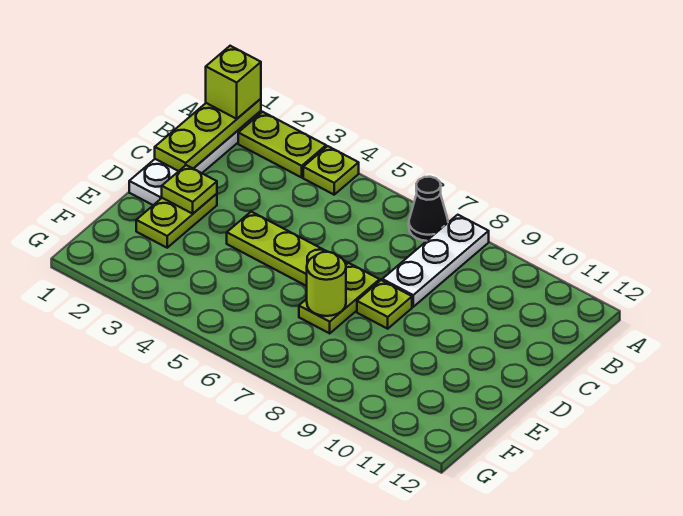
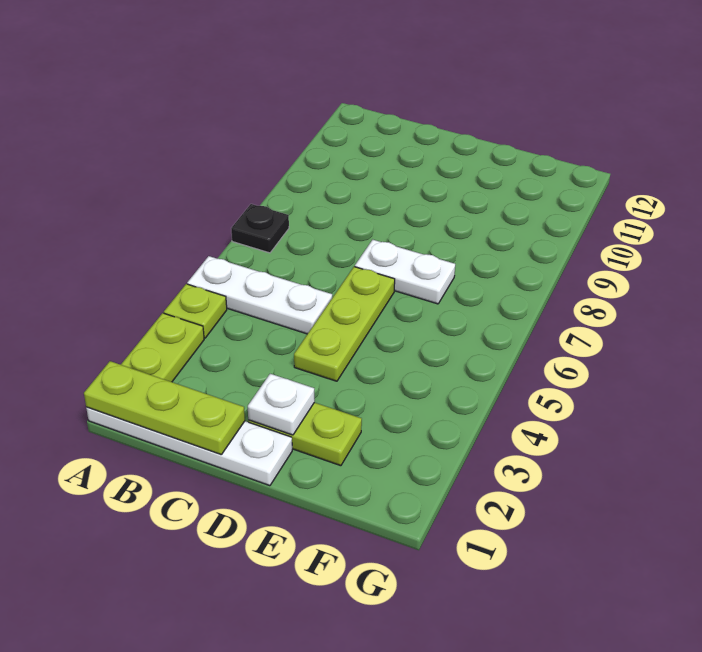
lime brick A1 level 3 -> none
black cone A7 level 1 -> black plate A7 level 1
white plate A8:C8 level 1 -> white plate A5:C5 level 1
lime plate D2 level 2 -> white plate D2 level 2
lime plate D7:E7 level 1 -> white plate D7:E7 level 1
lime plate D8 level 1 -> none
lime round brick E7 level 2 -> none

